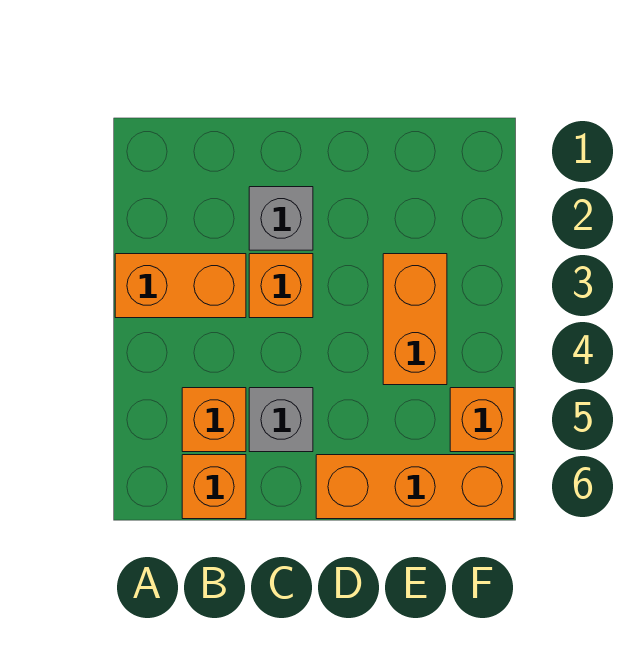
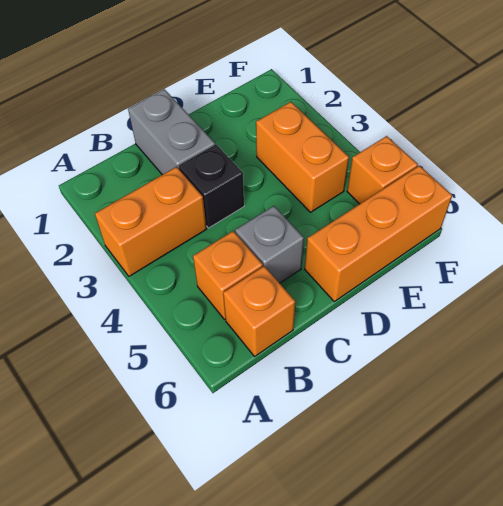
grey brick C2 level 1 -> grey brick C1:C2 level 1
orange brick C3 level 1 -> black brick C3 level 1

